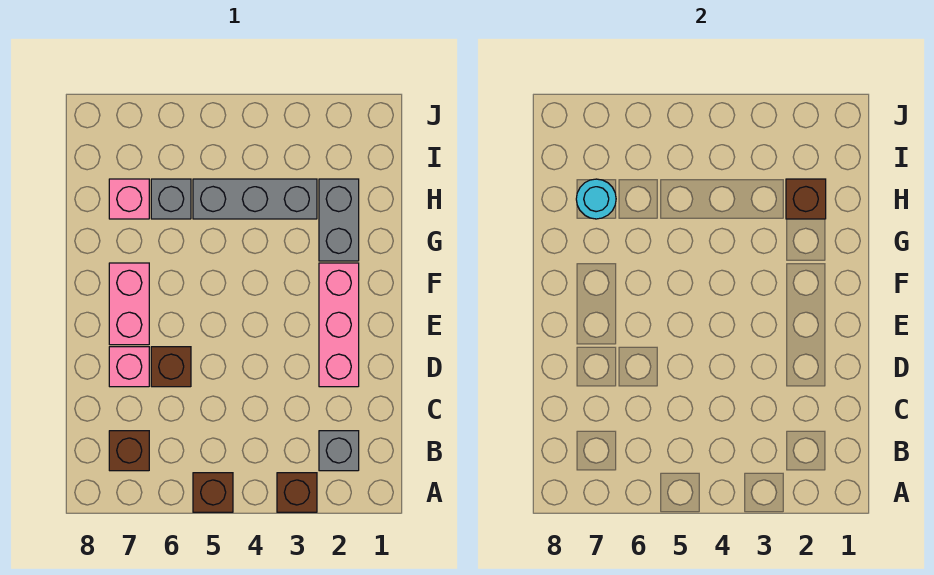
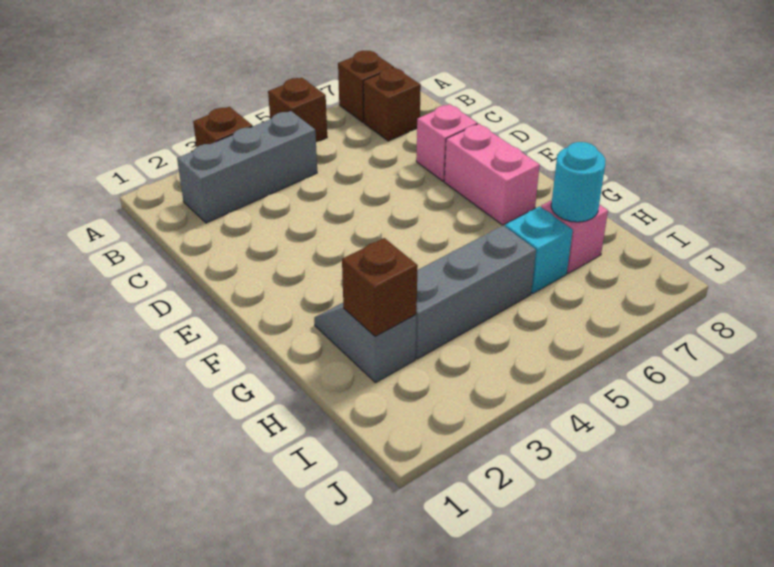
grey brick B2 level 1 -> grey brick B2:B4 level 1
pink brick D2:F2 level 1 -> none
brown brick D6 level 1 -> brown brick A7 level 1
grey brick G2:H2 level 1 -> grey slope G2:H2 level 1 top H
grey brick H6 level 1 -> cyan brick H6 level 1

